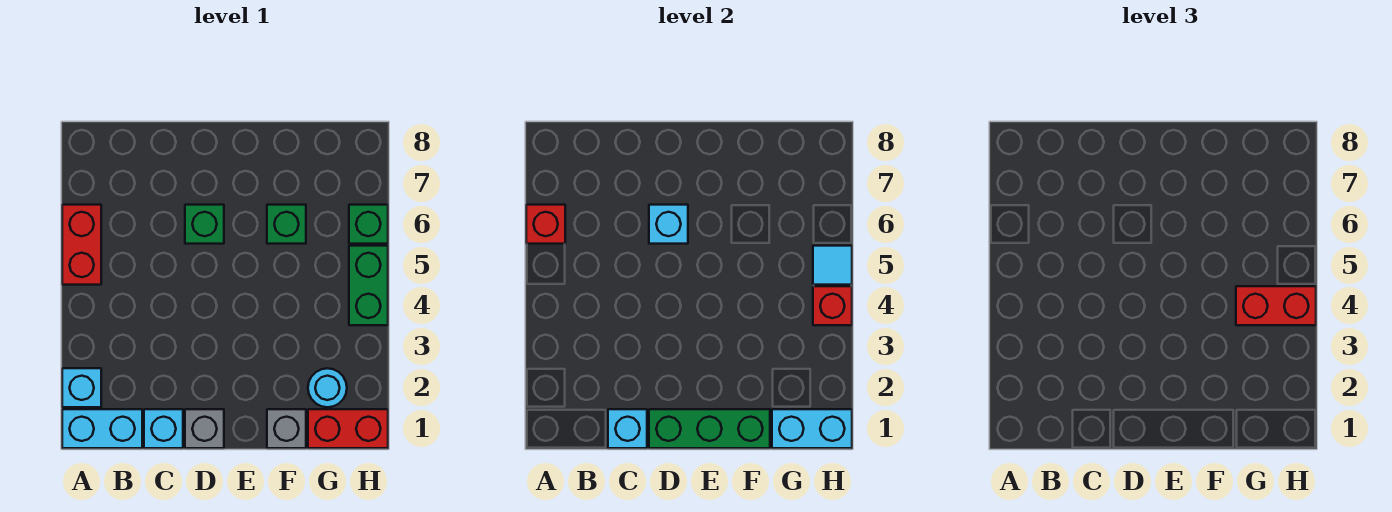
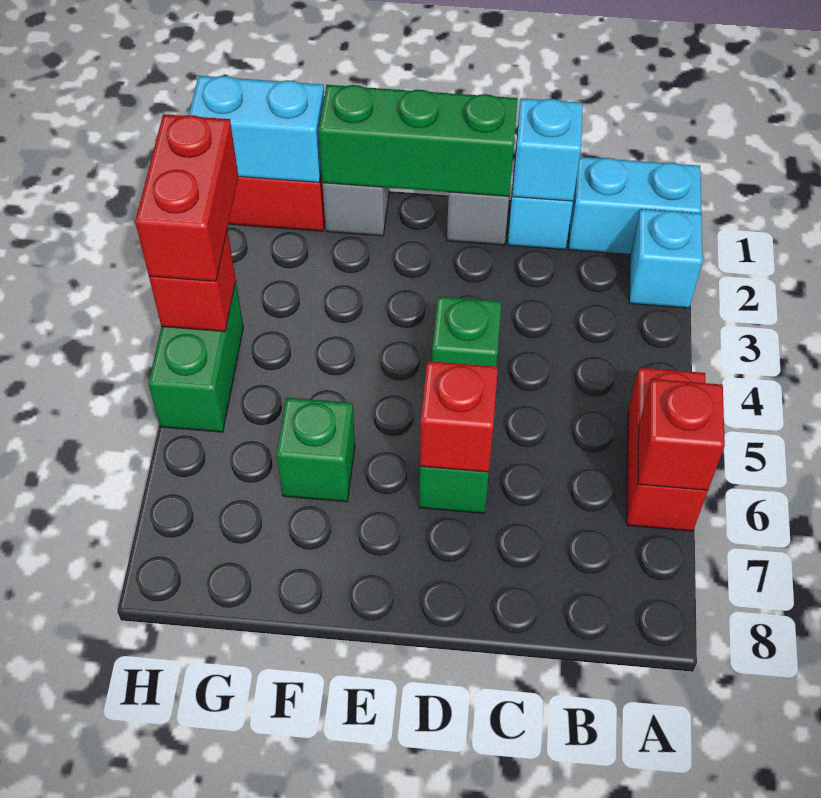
cyan brick D6 level 2 -> red brick D6 level 2
cyan round brick G2 level 1 -> none
red brick G4:H4 level 3 -> red brick H3:H4 level 3
cyan tile H5 level 2 -> none
green brick H6 level 1 -> green brick D4 level 1

